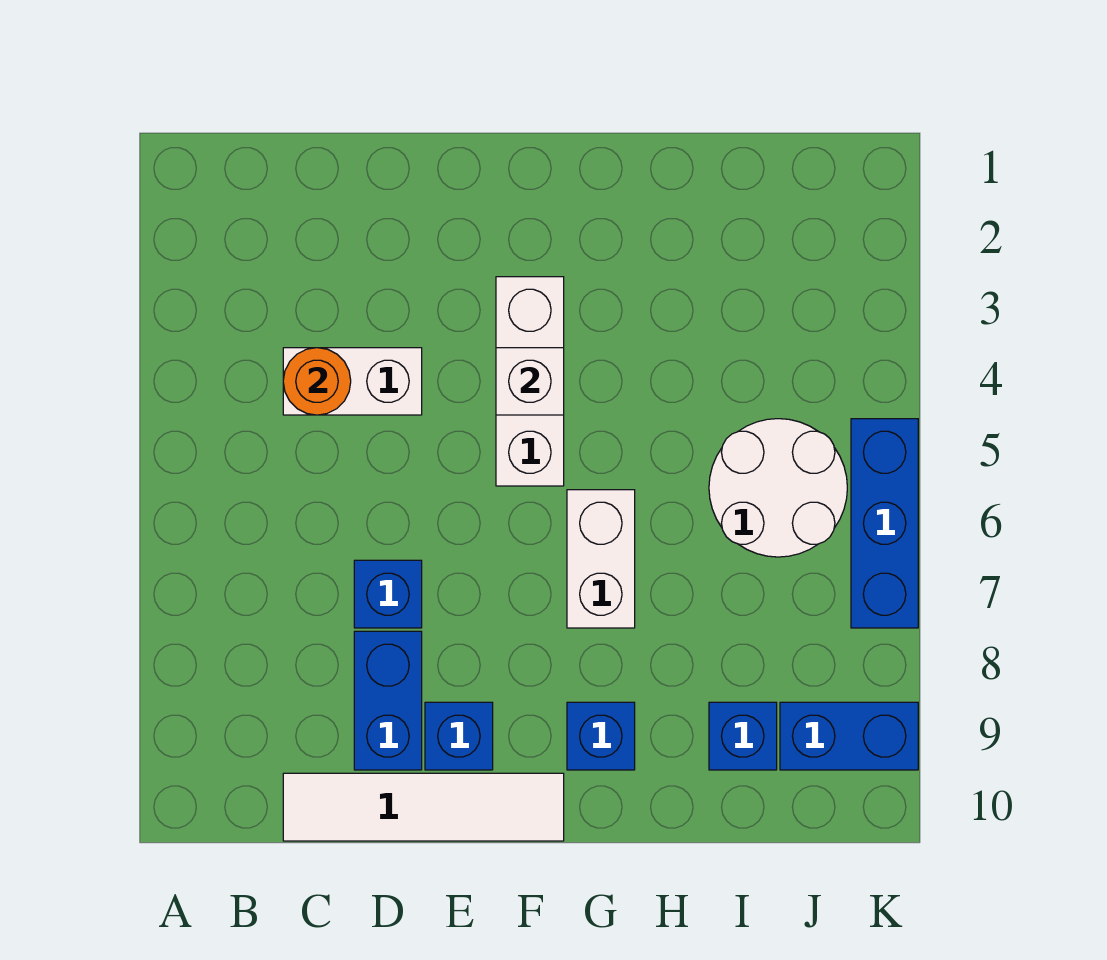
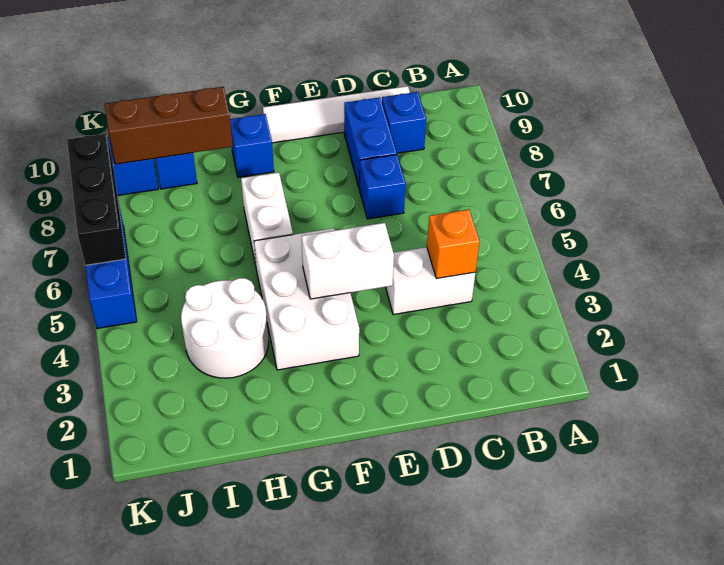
orange round brick C4 level 2 -> orange brick C4 level 2
blue brick E9 level 1 -> blue brick C9 level 1
white brick F3:F5 level 1 -> white brick F3:G5 level 1
white brick F4 level 2 -> white brick E4:F4 level 2
none -> brown brick H9:J9 level 2
white round brick I5:J6 level 1 -> white round brick H3:I4 level 1
none -> black brick K6:K8 level 2

